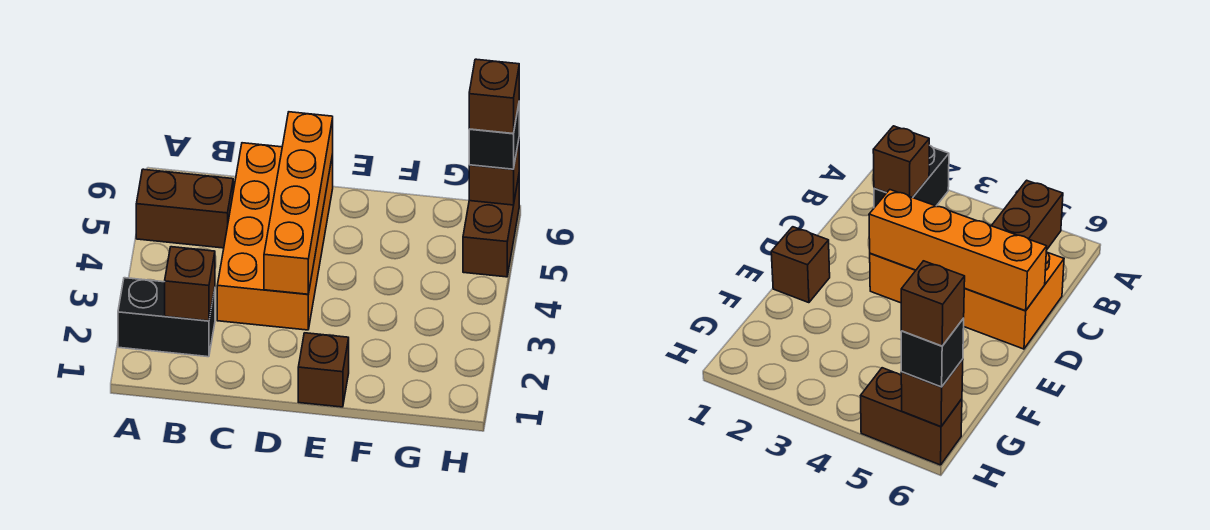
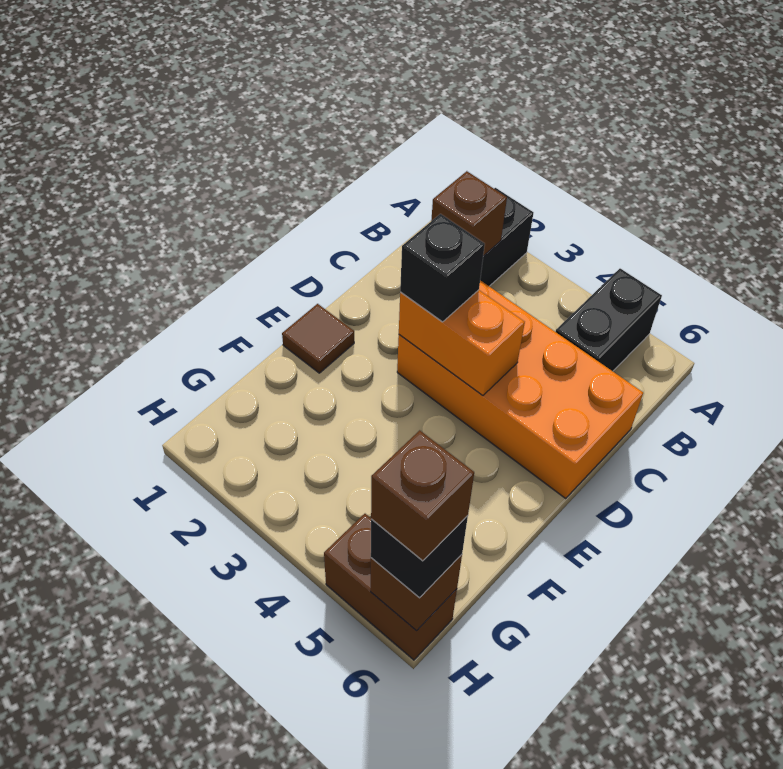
brown brick A5:B5 level 1 -> black brick A5:B5 level 1
orange brick D3:D6 level 2 -> orange brick D3:D4 level 2
none -> black brick D3 level 3
brown brick E1 level 1 -> brown tile E1 level 1

